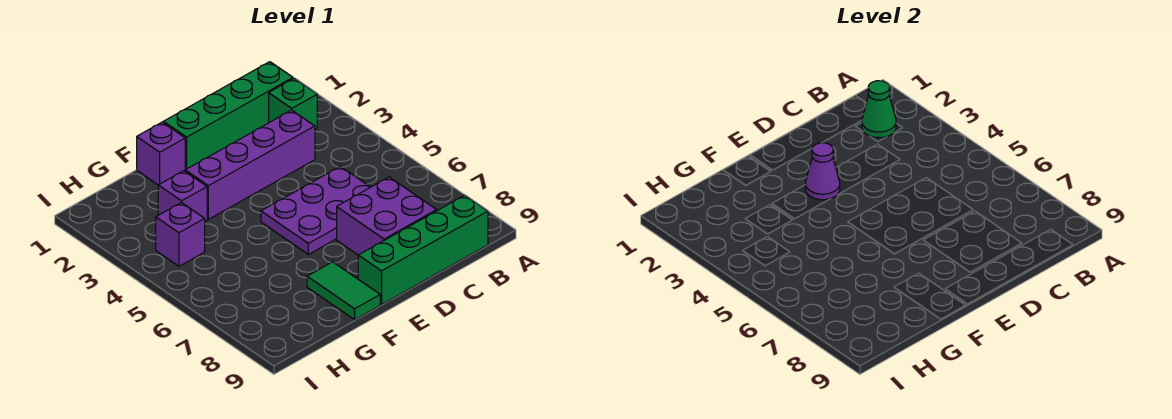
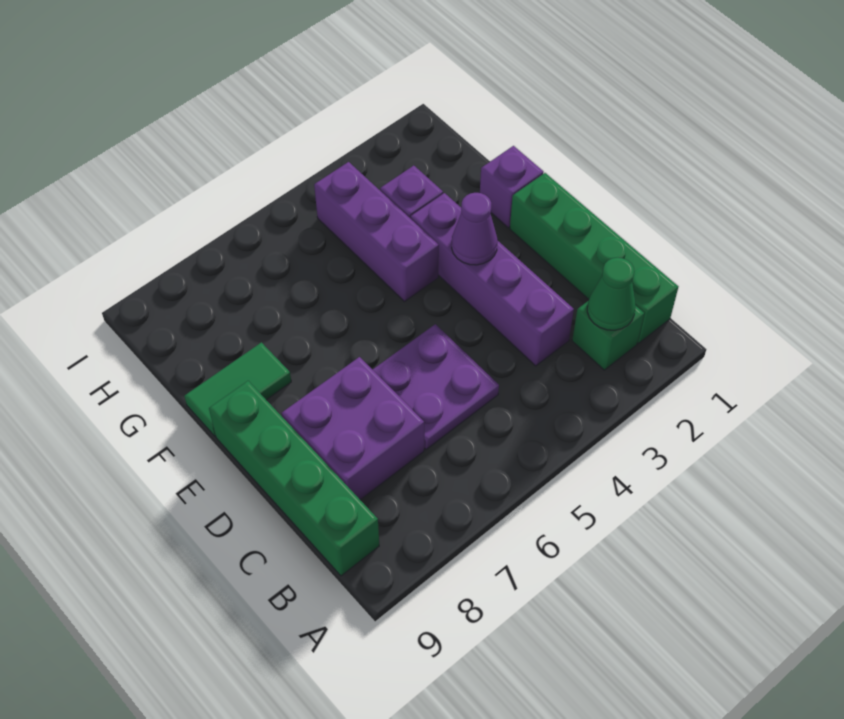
purple plate C5:E6 level 1 -> purple plate C5:D6 level 1
purple brick H4 level 1 -> purple brick F4:H4 level 1

